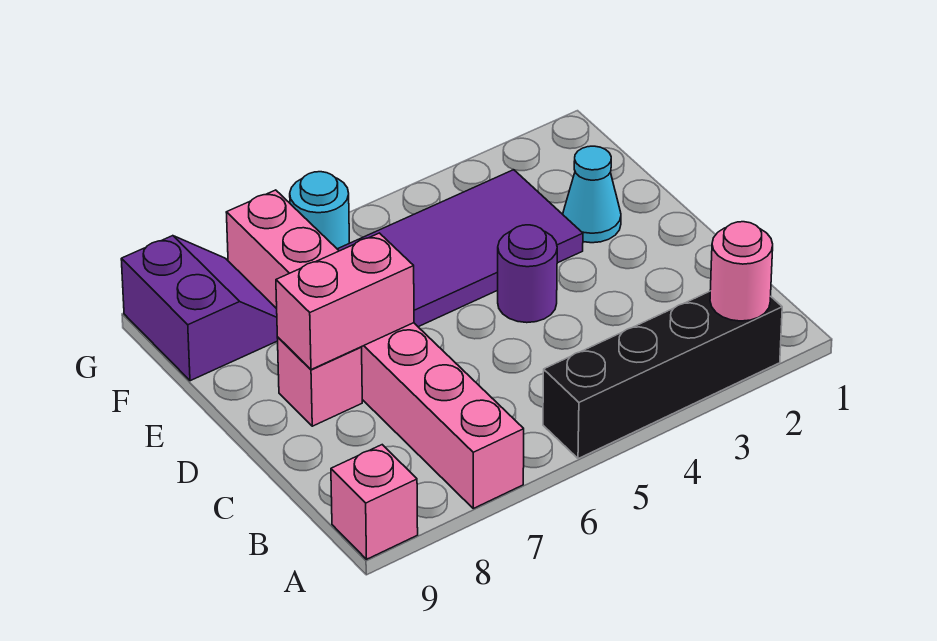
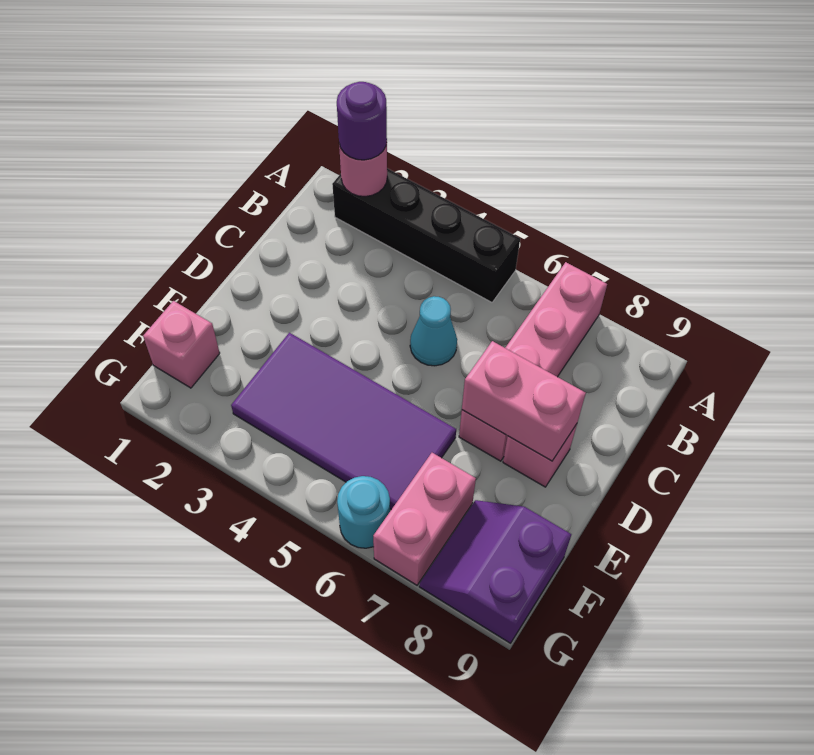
pink brick A9 level 1 -> pink brick F1 level 1
purple round brick D4 level 1 -> purple round brick A2 level 3
cyan cone E2 level 1 -> cyan cone C5 level 1

